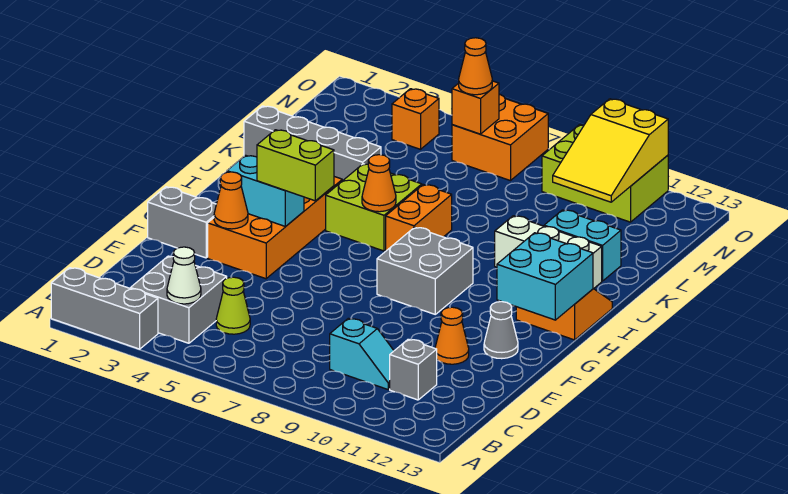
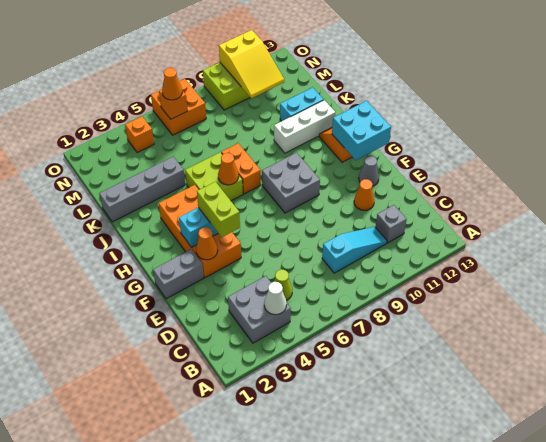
grey brick A1:A3 level 1 -> none
cyan slope C9:C10 level 1 top 9 -> cyan slope C8:C10 level 1 top 8
lime brick G4:G5 level 3 -> lime brick F4:G4 level 3

